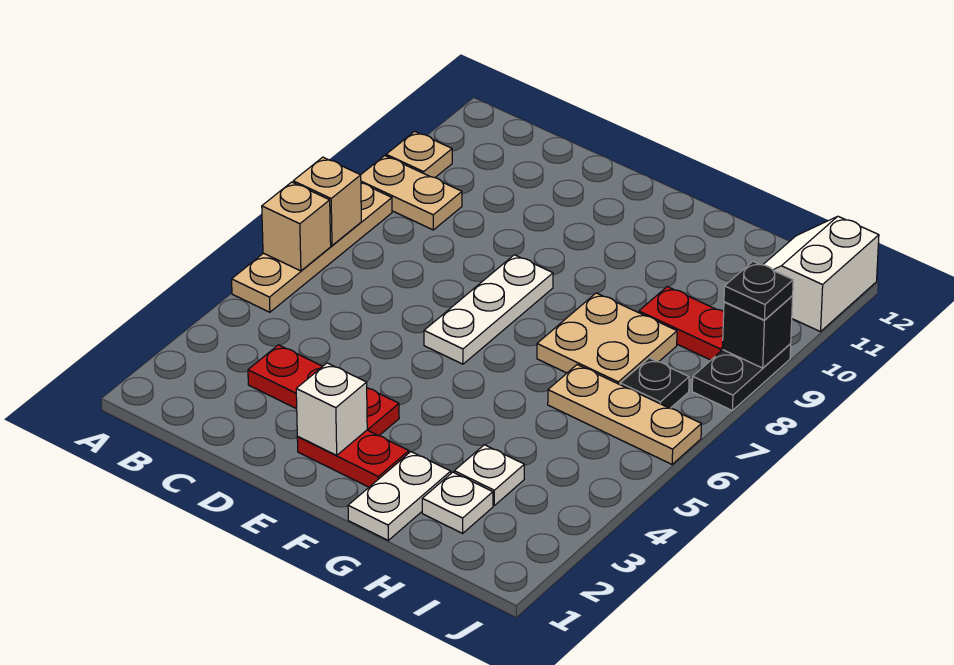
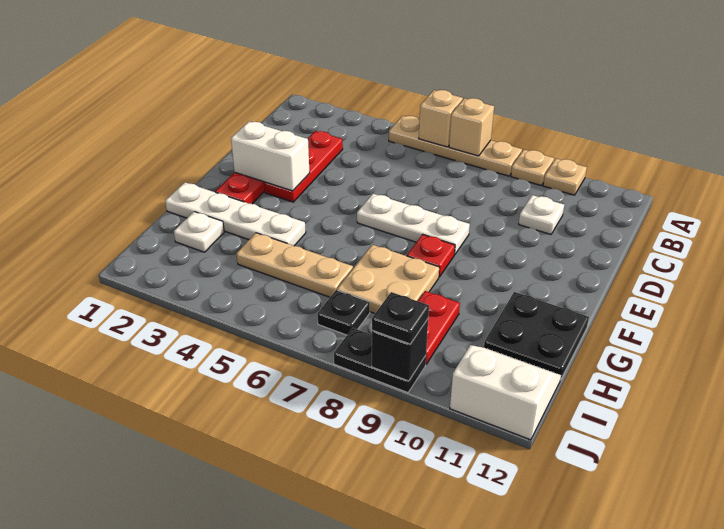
tan plate A9:B9 level 1 -> tan plate A9 level 1
white brick E2 level 2 -> white brick E2:E3 level 2
none -> red plate F8 level 1
white plate G1:G2 level 1 -> white plate G1:G4 level 1
none -> black plate G11:H12 level 1
white plate H3 level 1 -> white plate C10 level 1
tan plate H6:J6 level 1 -> tan plate H4:H6 level 1

